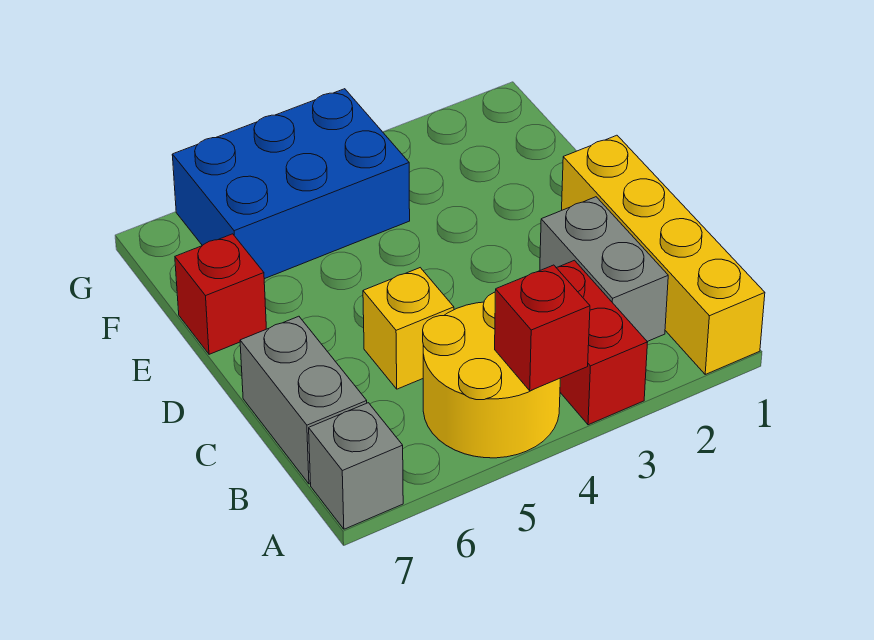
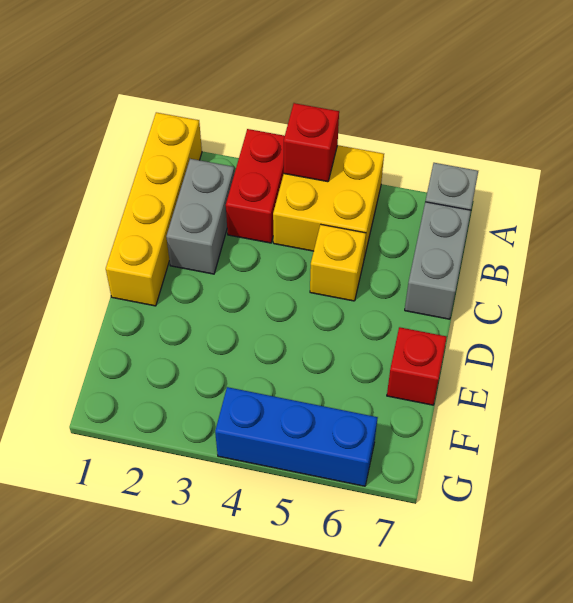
yellow round brick A4:B5 level 1 -> yellow brick A4:B5 level 1
blue brick F4:G6 level 1 -> blue brick G4:G6 level 1

